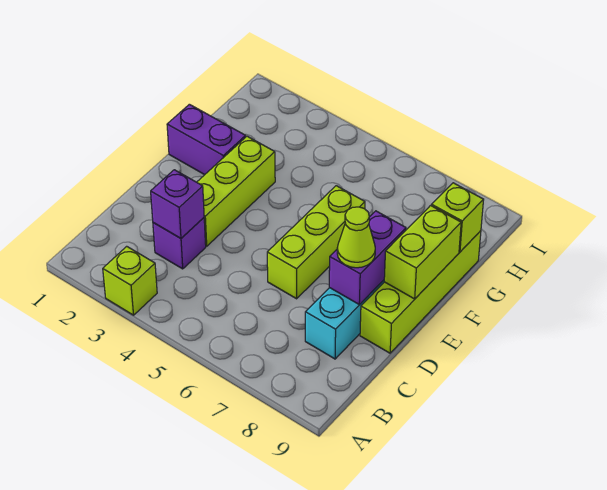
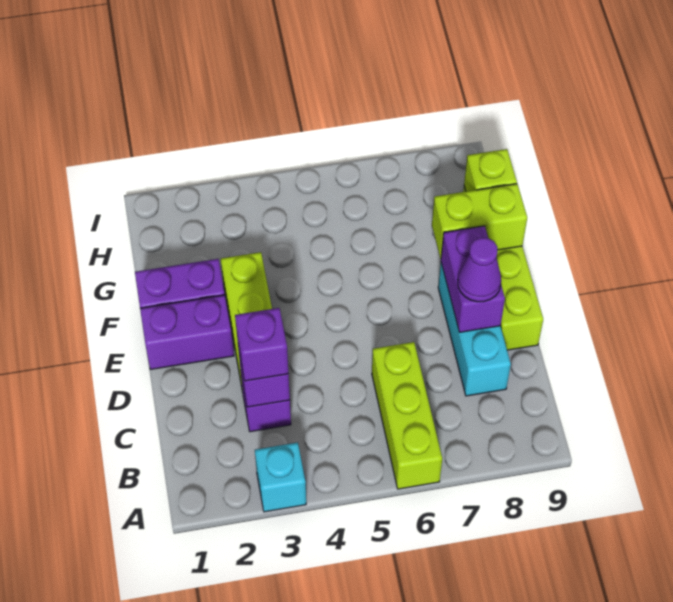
lime brick A3 level 1 -> cyan brick A3 level 1
none -> purple brick C3 level 3
lime brick D6:F6 level 1 -> lime brick A6:C6 level 1
lime cone D8 level 3 -> purple cone D8 level 3
none -> purple brick E1:E2 level 1
lime brick E9:F9 level 2 -> lime brick F8:F9 level 2

